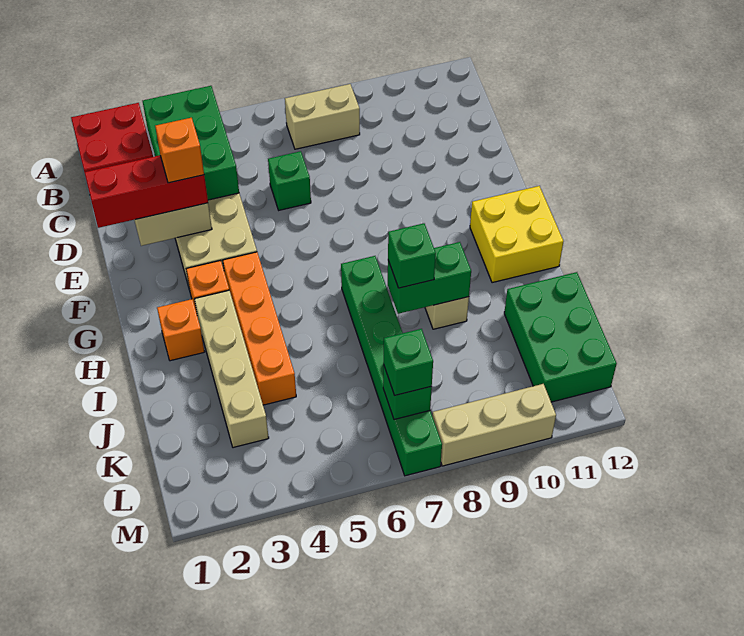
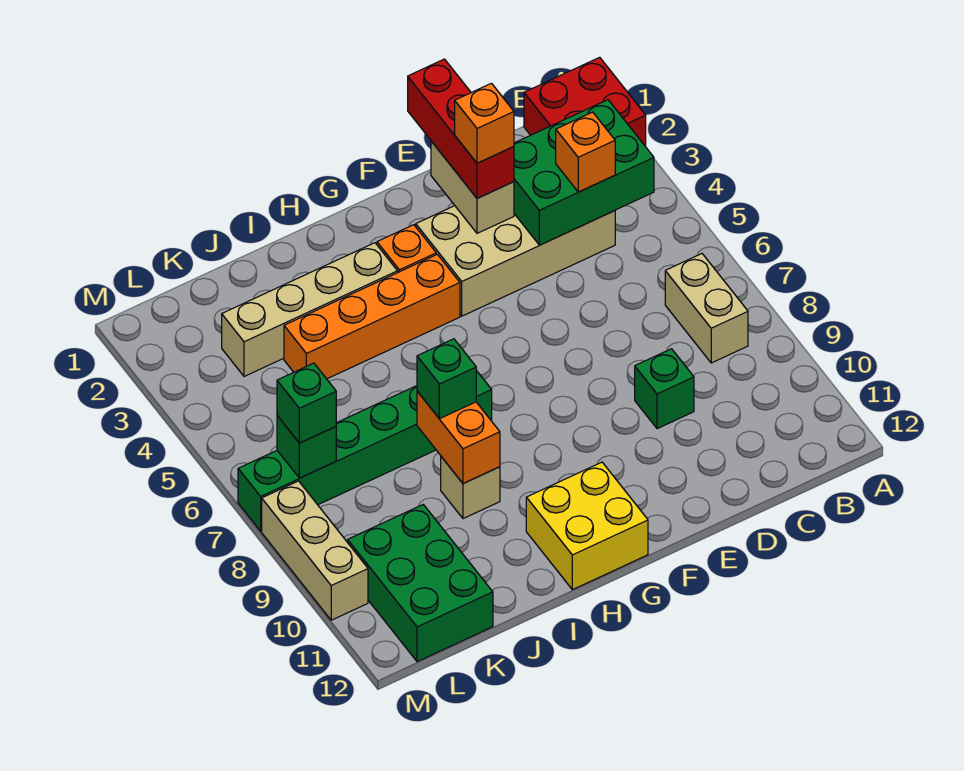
green brick D6 level 1 -> green brick D9 level 1
orange brick H2 level 1 -> orange brick C4 level 3
green brick I8:I9 level 2 -> orange brick I8:I9 level 2
green brick J11:L12 level 1 -> green brick K10:L12 level 1

